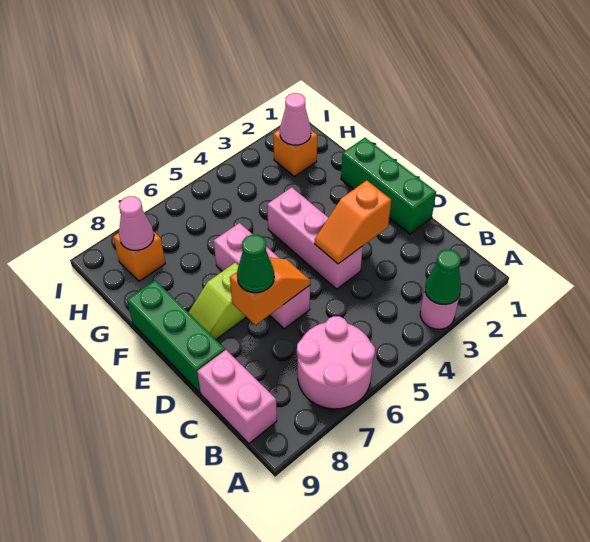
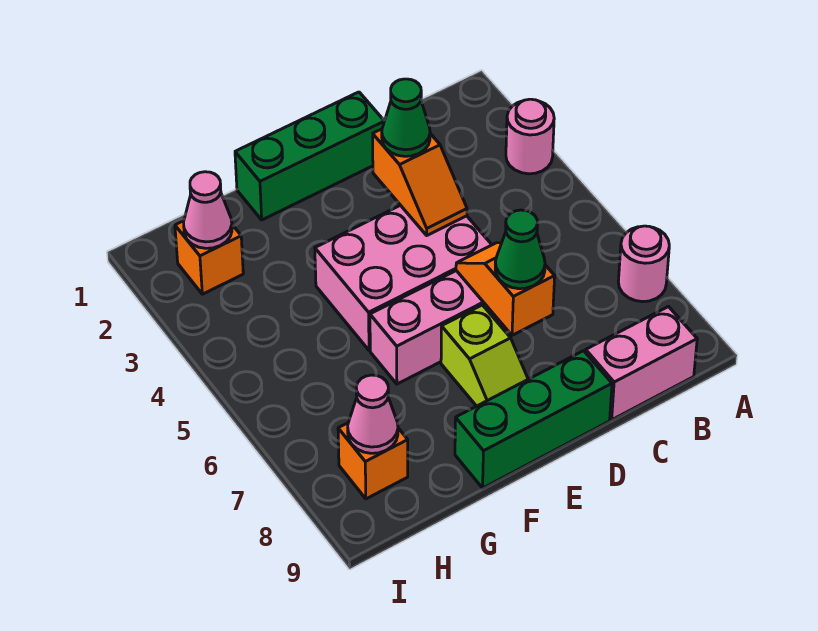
green cone A3 level 2 -> green cone D3 level 3
pink round brick A6:B7 level 1 -> pink round brick A7 level 1
pink brick D4:F4 level 1 -> pink brick D4:F5 level 1

